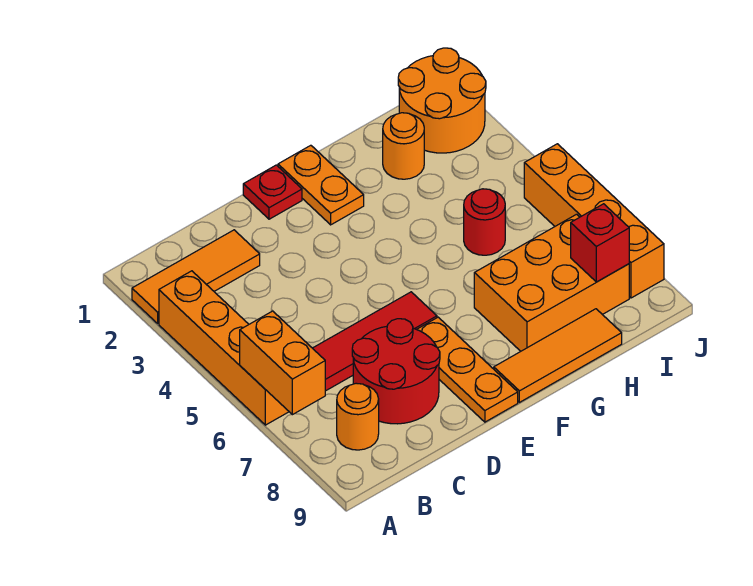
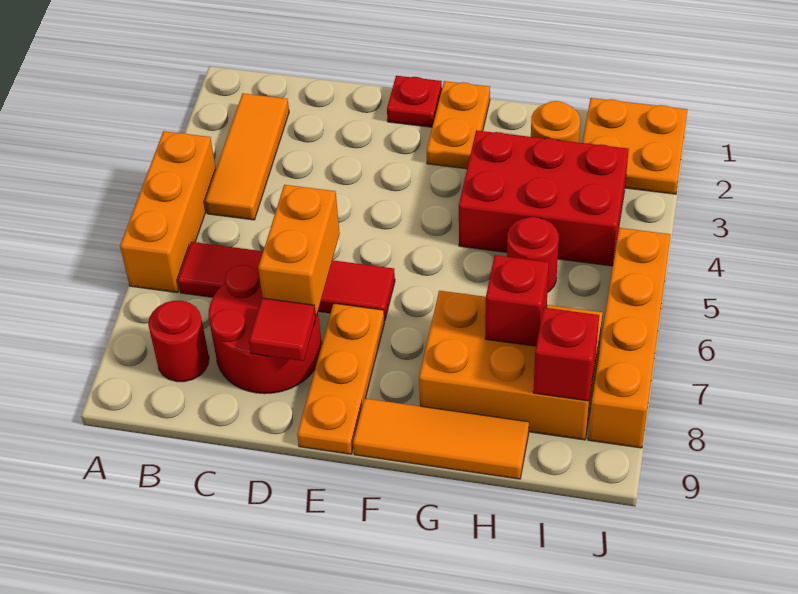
orange tile A2:C2 level 1 -> orange tile B2:B4 level 1
orange brick A3:A6 level 1 -> orange brick A4:A6 level 1
orange brick A6:A7 level 2 -> orange brick D6:D7 level 2
orange round brick B8 level 1 -> red round brick B8 level 1
none -> red tile D8 level 2
none -> red brick G3:I4 level 1
none -> red brick H7 level 2
orange round brick I1:J2 level 1 -> orange plate I1:J2 level 1

